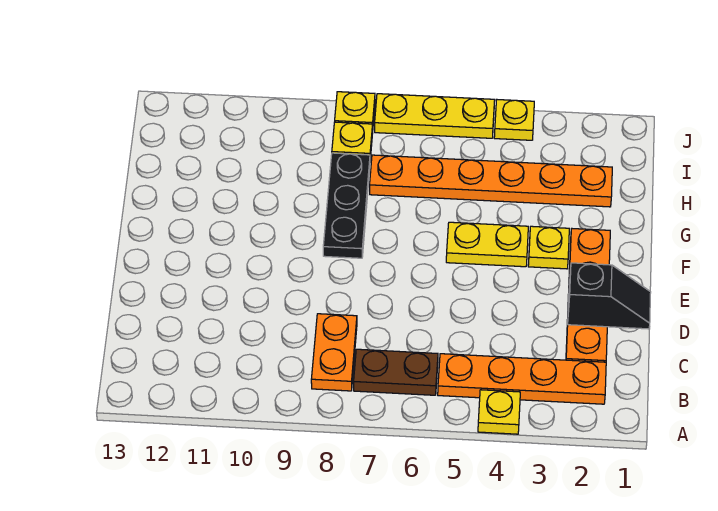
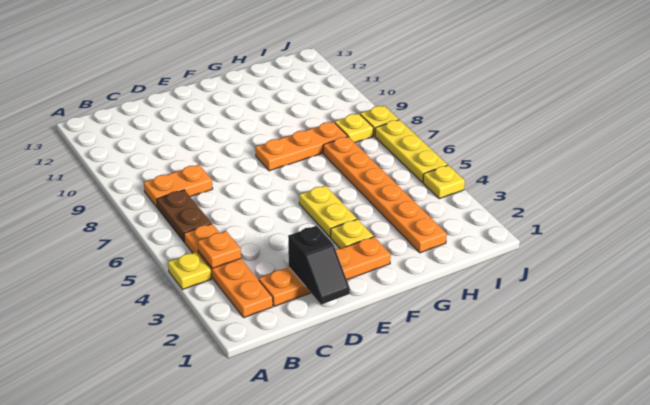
none -> orange plate B4 level 2
black plate F8:H8 level 1 -> orange plate F8:H8 level 1

